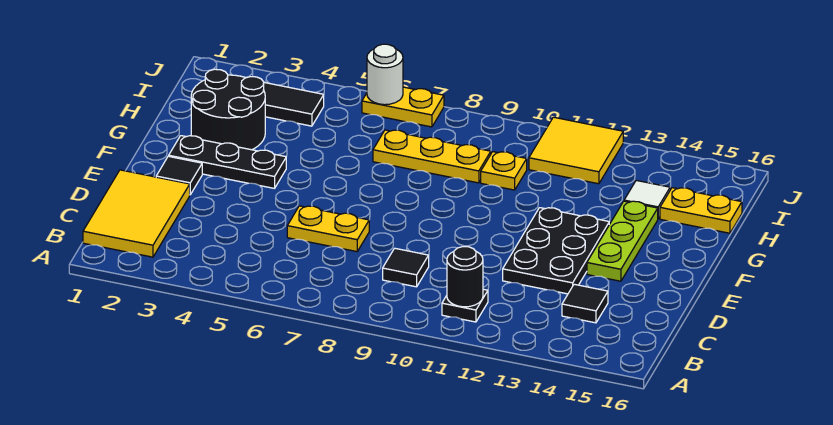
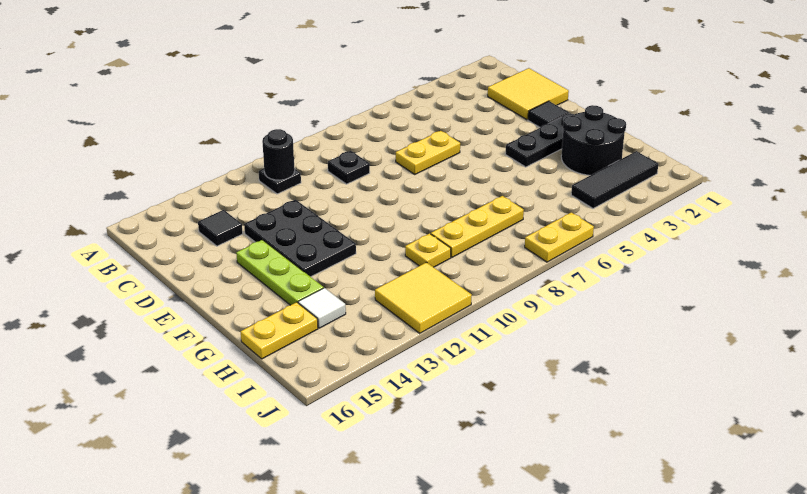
yellow tile B1:D2 level 1 -> yellow tile C1:D2 level 1
black tile C9 level 1 -> black plate C9 level 1
white round brick J6 level 2 -> none

